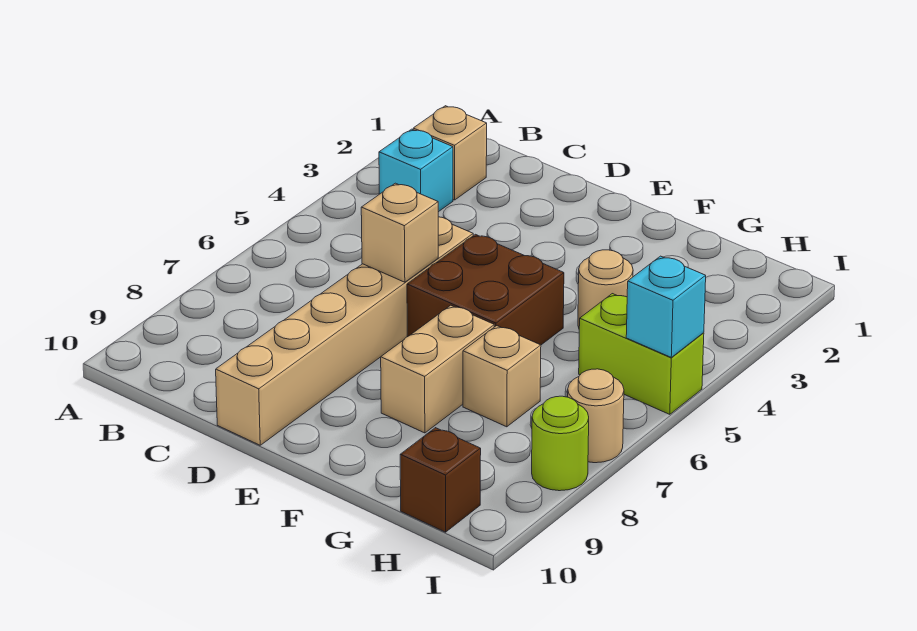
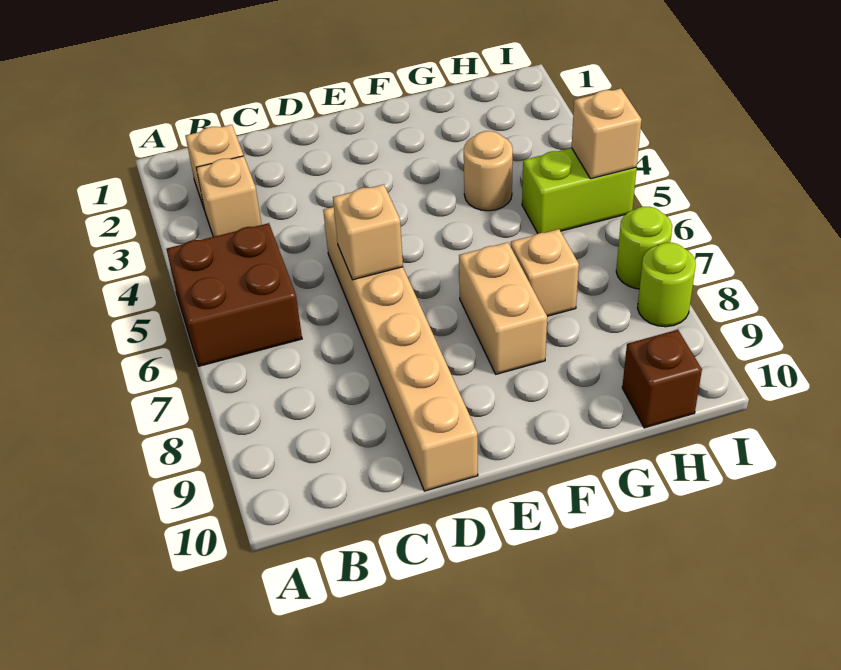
cyan brick B3 level 1 -> tan brick B3 level 1
brown brick E5:F6 level 1 -> brown brick A5:B6 level 1
cyan brick I5 level 2 -> tan brick I5 level 2
tan round brick I7 level 1 -> lime round brick I7 level 1

